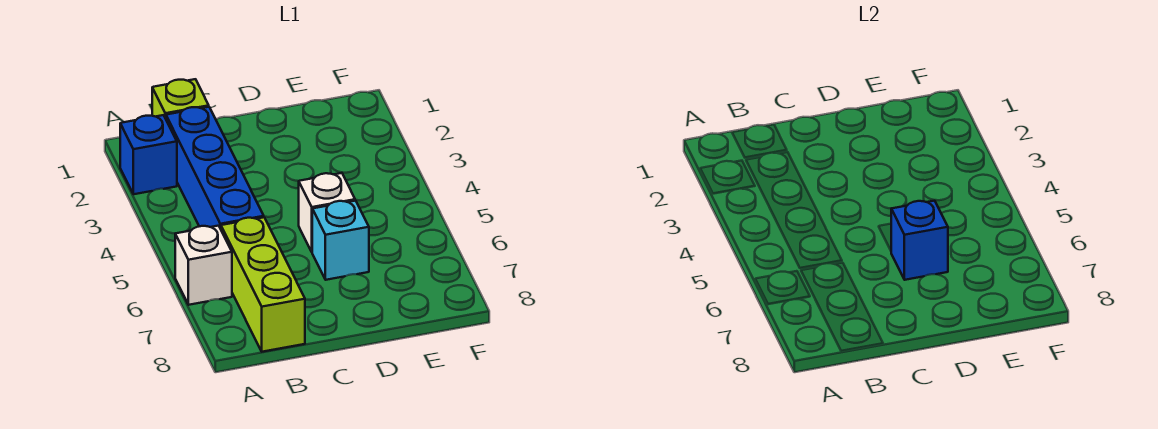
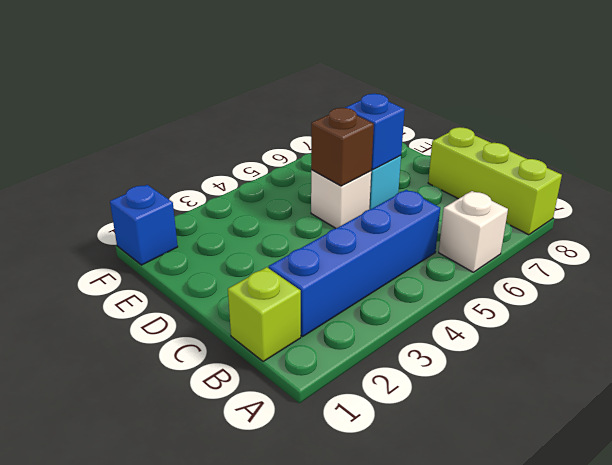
blue brick A2 level 1 -> blue brick F1 level 1
lime brick B6:B8 level 1 -> lime brick A8:C8 level 1
none -> brown brick D5 level 2

